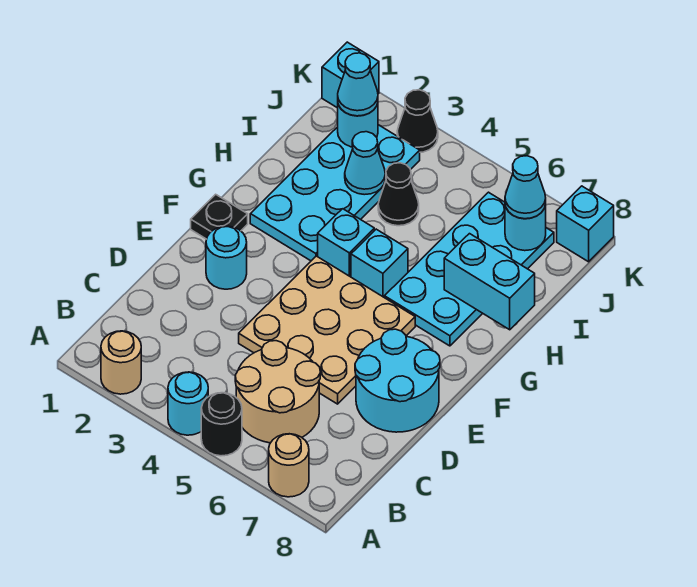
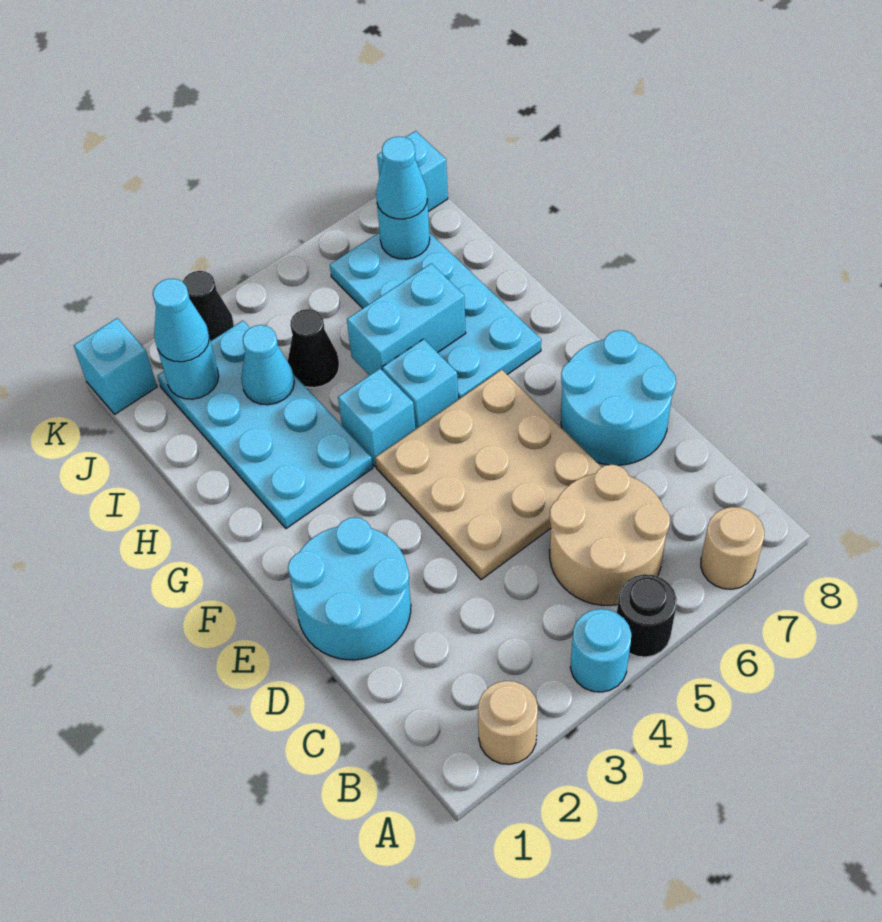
cyan round brick E2 level 1 -> cyan round brick D1:E2 level 1
black plate F1 level 1 -> none
cyan brick H7:H8 level 2 -> cyan brick H5:H6 level 2

